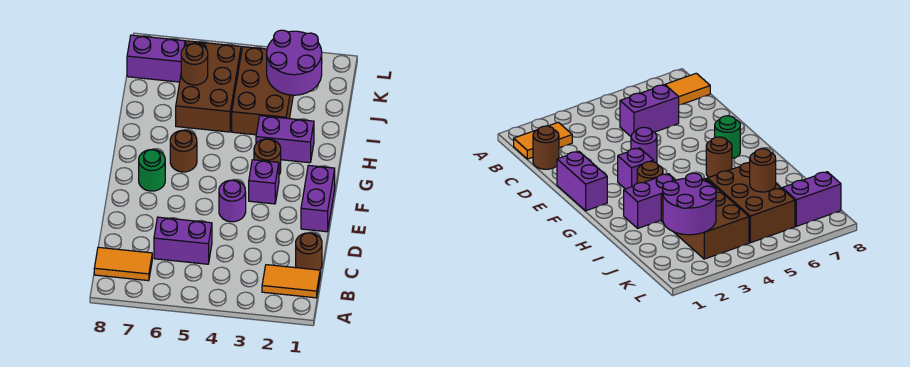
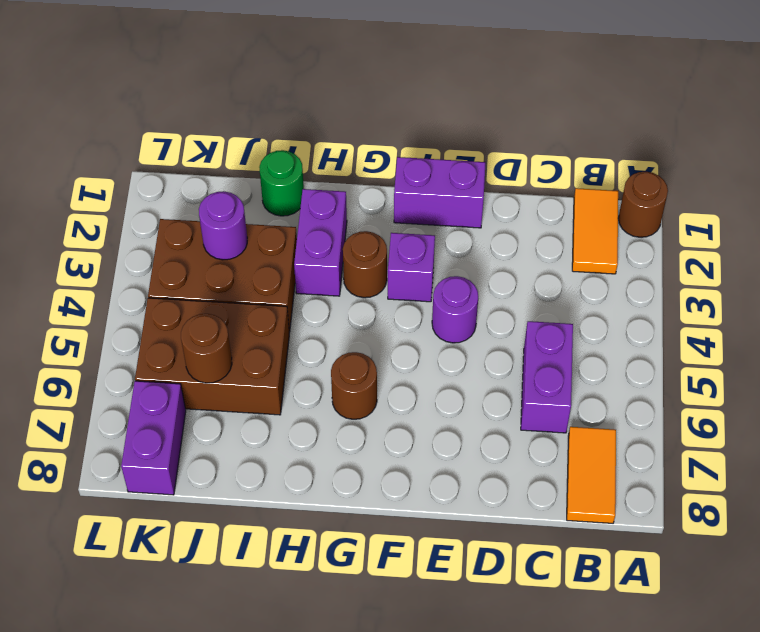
brown round brick C1 level 1 -> brown round brick A1 level 1
green round brick F7 level 1 -> green round brick I1 level 1
purple round brick J2:K3 level 2 -> purple round brick J3 level 2

